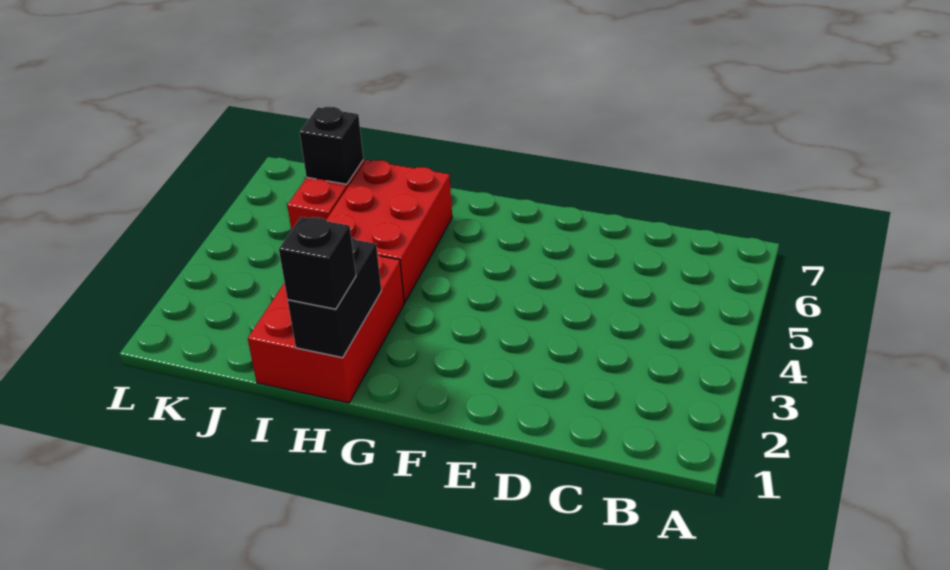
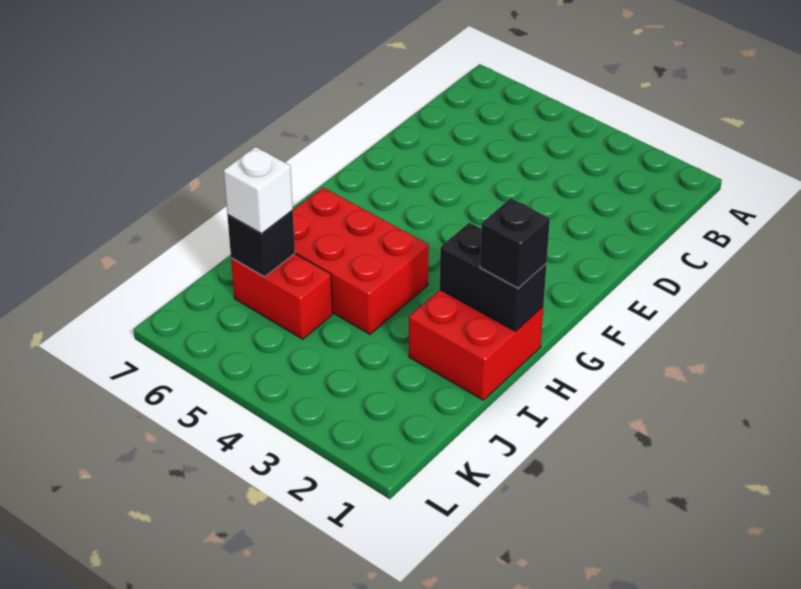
red brick H1:I3 level 1 -> red brick H1:I2 level 1
none -> white brick J6 level 3

